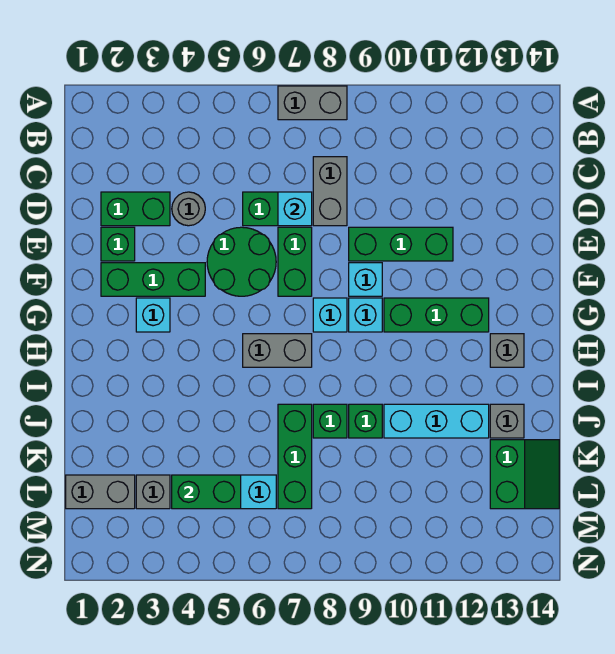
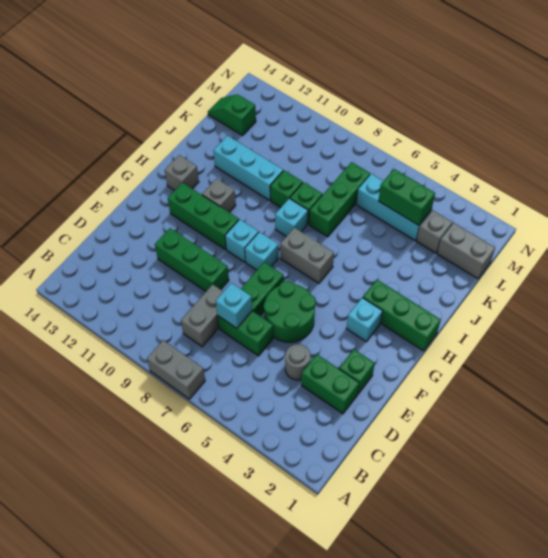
green brick F2:F4 level 1 -> green brick H1:H3 level 1
cyan brick F9 level 1 -> cyan brick I8 level 1
grey brick J13 level 1 -> grey brick H11 level 1
green slope K13:L14 level 1 top 13 -> green slope L13:L14 level 1 top 13

